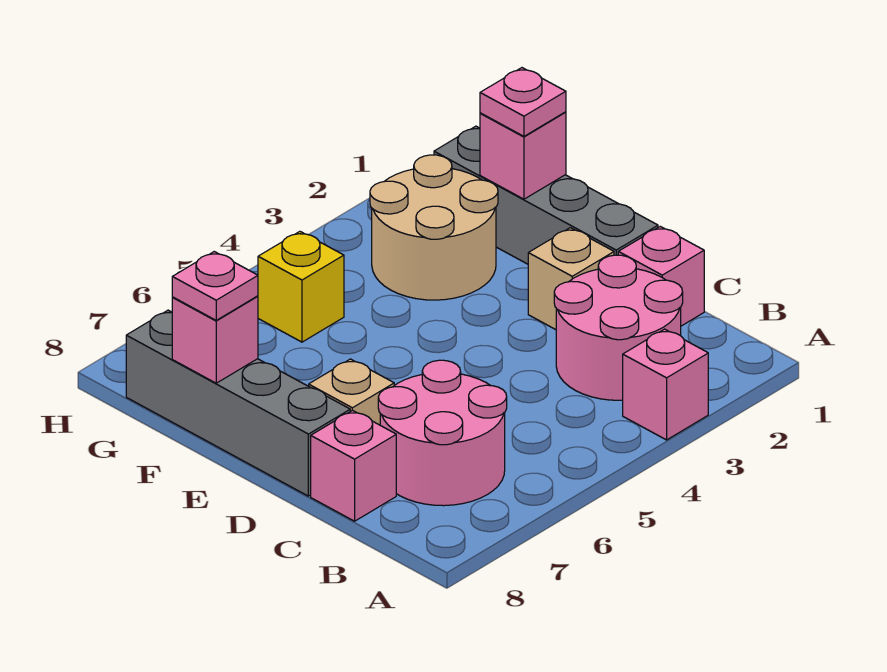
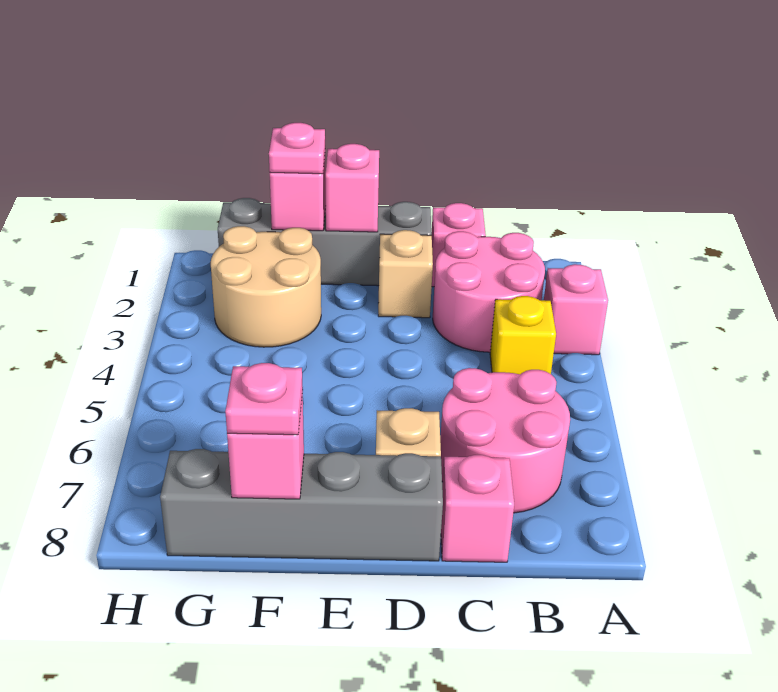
none -> pink brick E1 level 2
yellow brick G5 level 1 -> yellow brick B4 level 1

